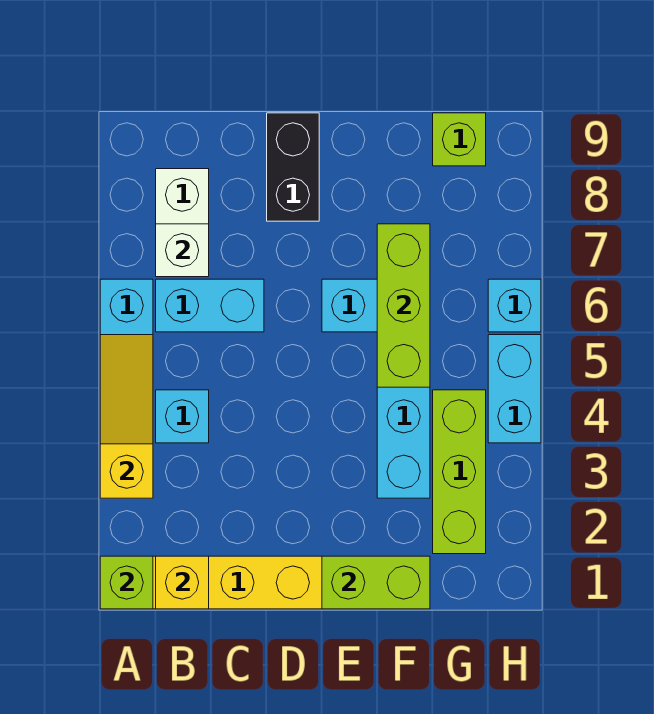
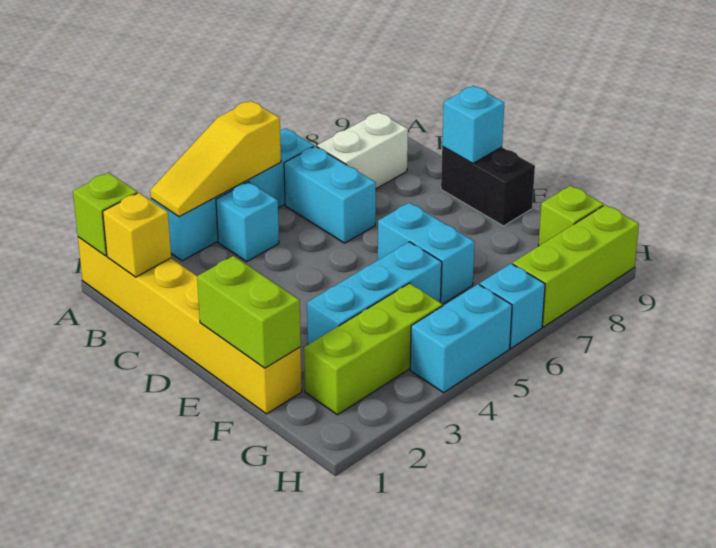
yellow slope A3:A5 level 2 top 3 -> yellow slope A3:A5 level 2 top 5
white brick B7 level 2 -> none
black brick D8:D9 level 1 -> black brick D9:E9 level 1
none -> cyan brick D9 level 2
lime brick F5:F7 level 2 -> lime brick H7:H9 level 1

